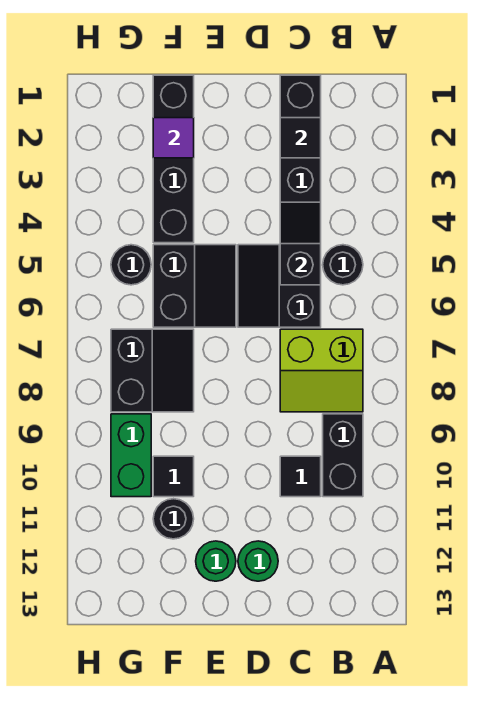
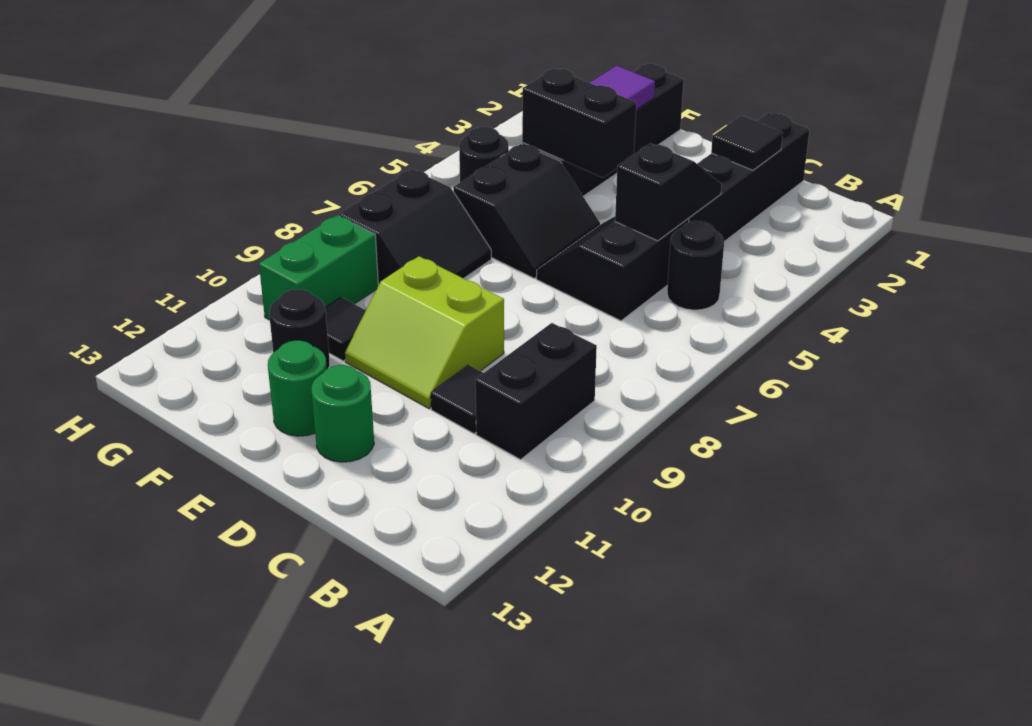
lime slope B7:C8 level 1 top 7 -> lime slope D9:E10 level 1 top 9
none -> black brick E4:F4 level 2

